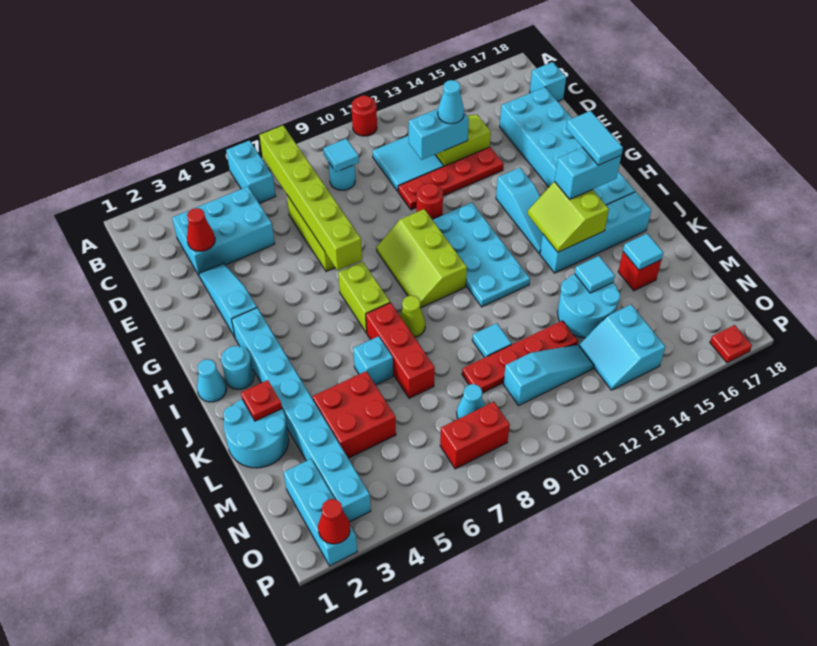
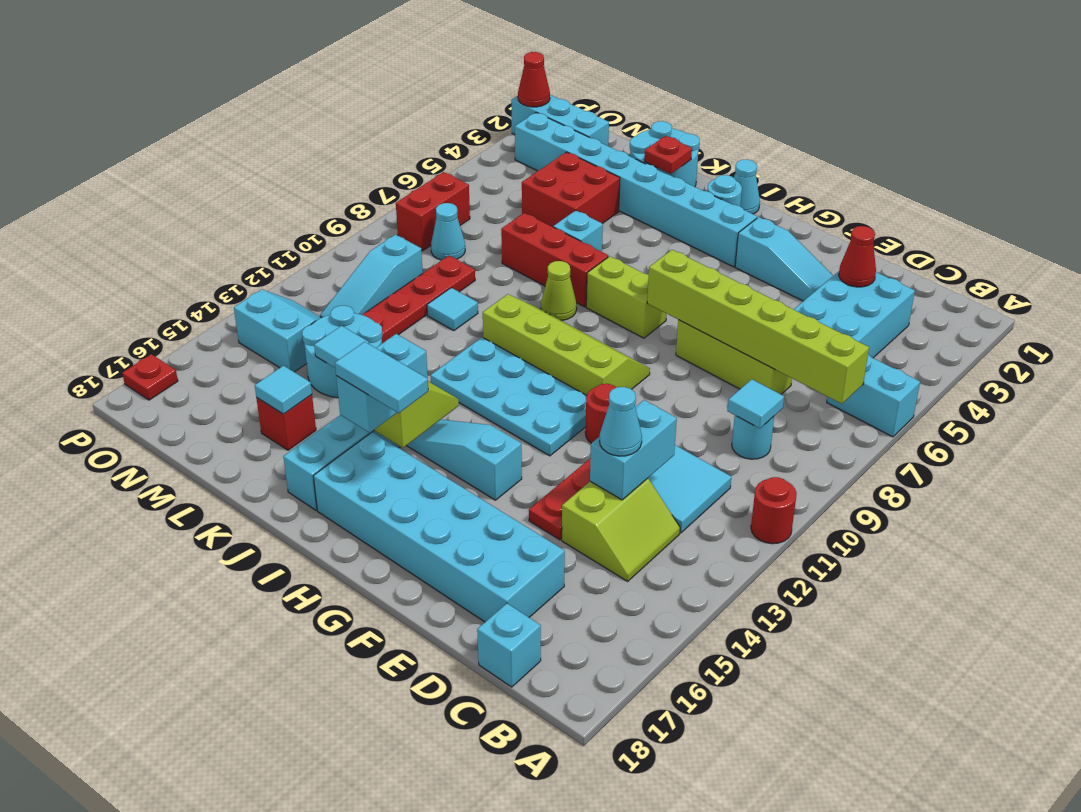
lime slope G9:I10 level 1 top 10 -> lime slope G9:J10 level 1 top 10

